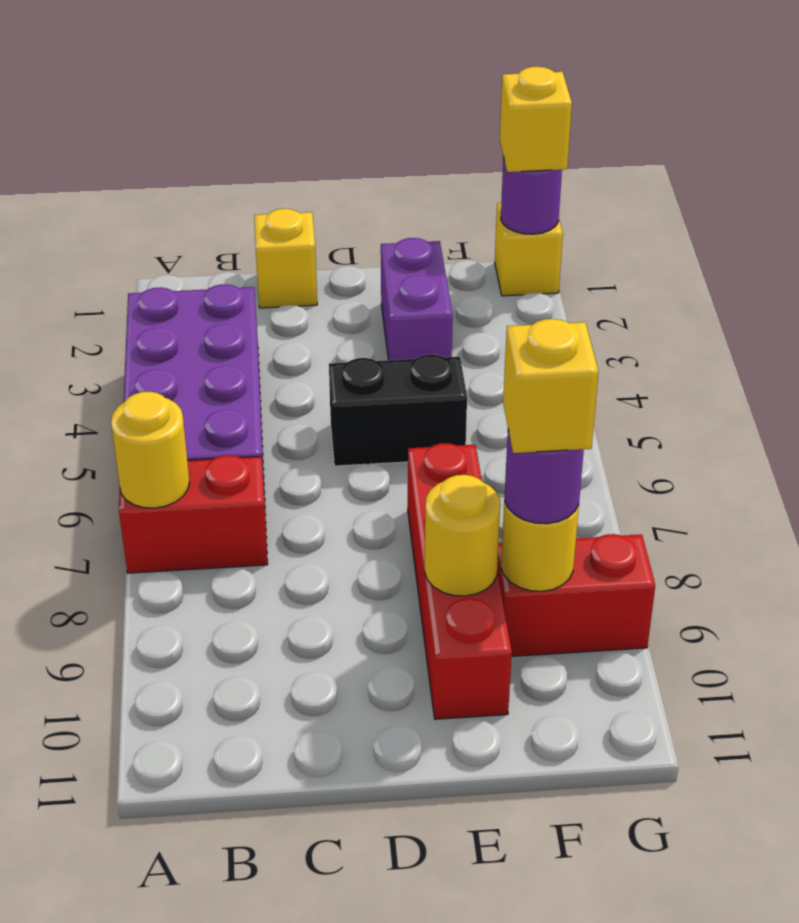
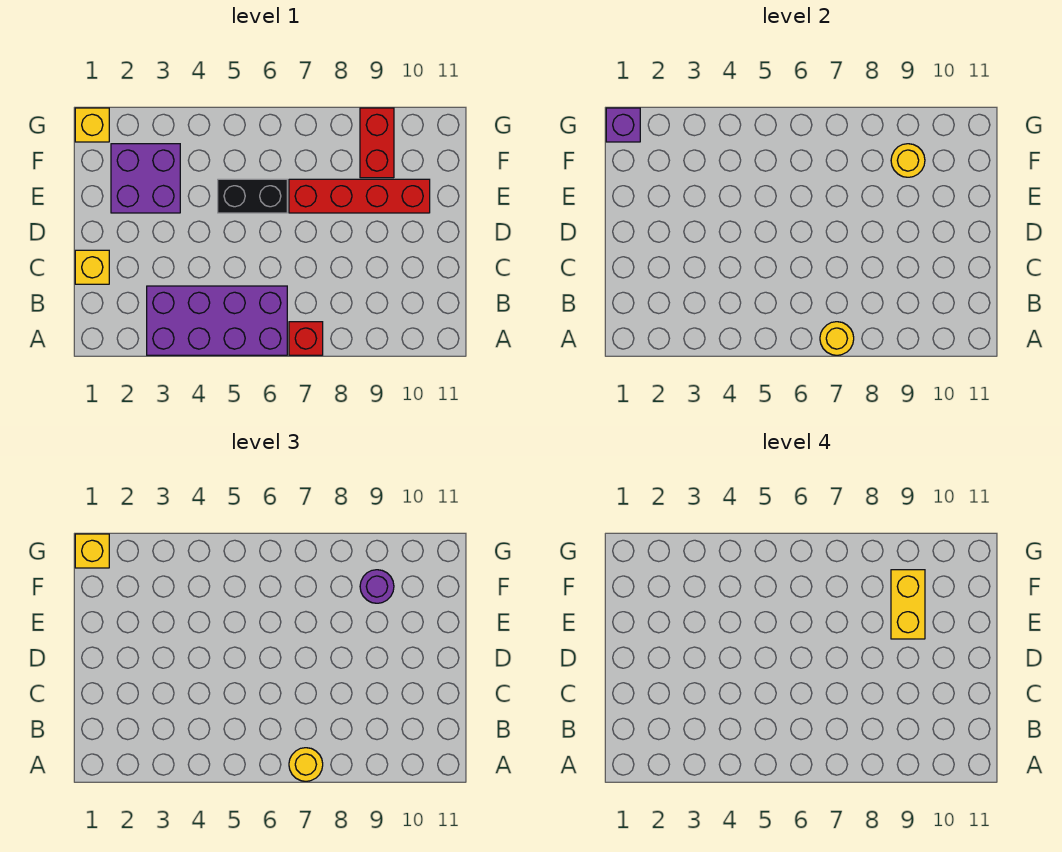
red brick A7:B7 level 1 -> red brick A7 level 1
black brick D5:E5 level 1 -> black brick E5:E6 level 1
purple brick E2:E3 level 1 -> purple brick E2:F3 level 1
yellow round brick E9 level 2 -> yellow round brick A7 level 3
yellow brick F9 level 4 -> yellow brick E9:F9 level 4
purple round brick G1 level 2 -> purple brick G1 level 2

